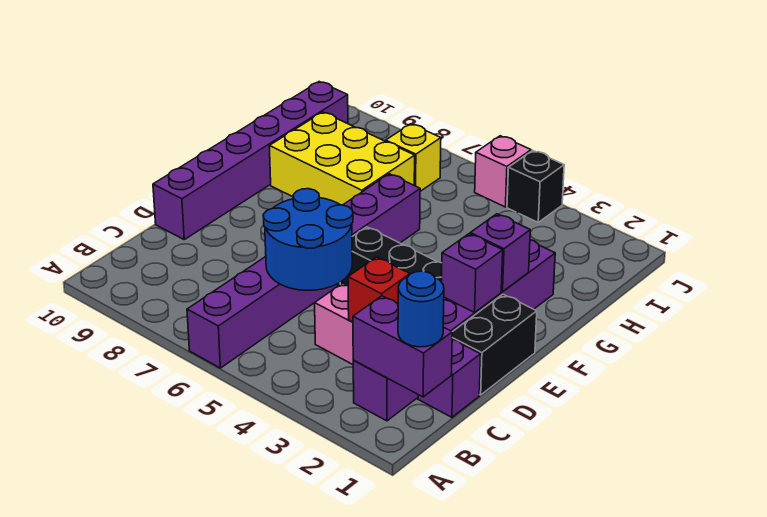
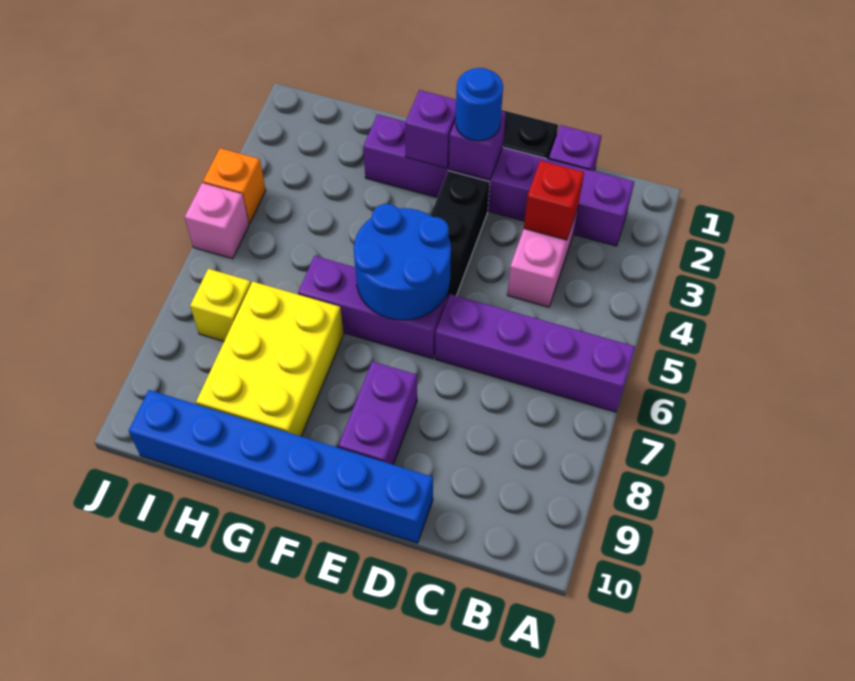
purple brick B1:B2 level 2 -> purple brick E8:E9 level 1
blue round brick B1 level 3 -> blue round brick E2 level 3
blue round brick C5:D6 level 2 -> blue round brick E5:F6 level 2
purple brick D10:I10 level 1 -> blue brick D10:I10 level 1
black brick J4 level 1 -> orange brick J4 level 1

